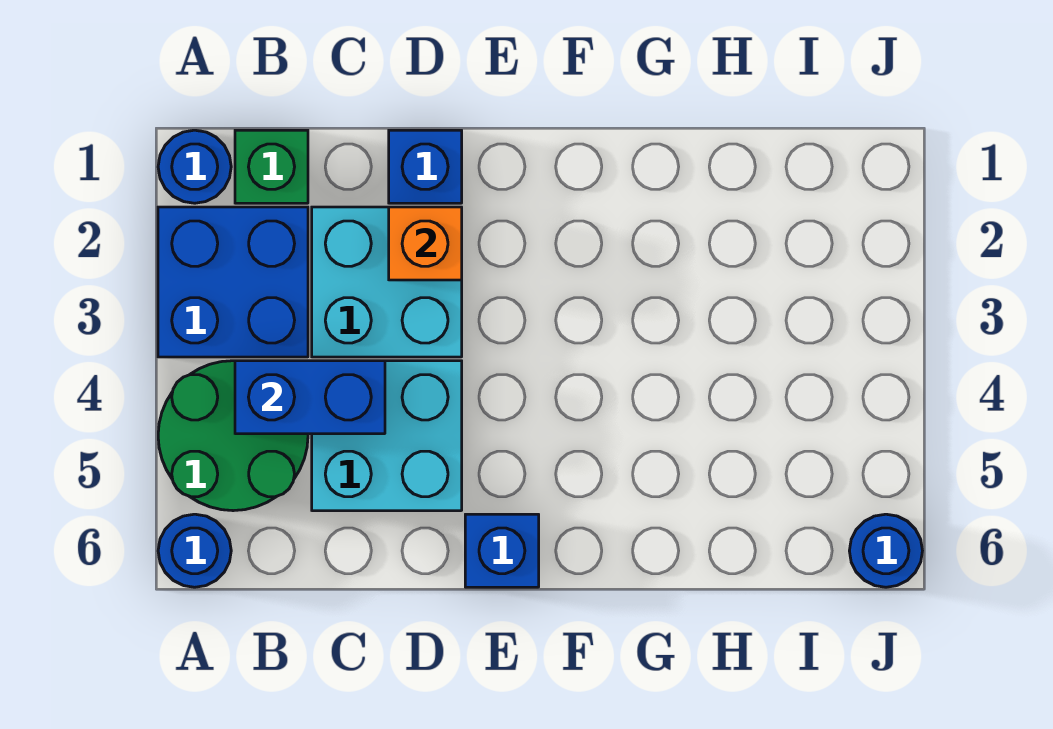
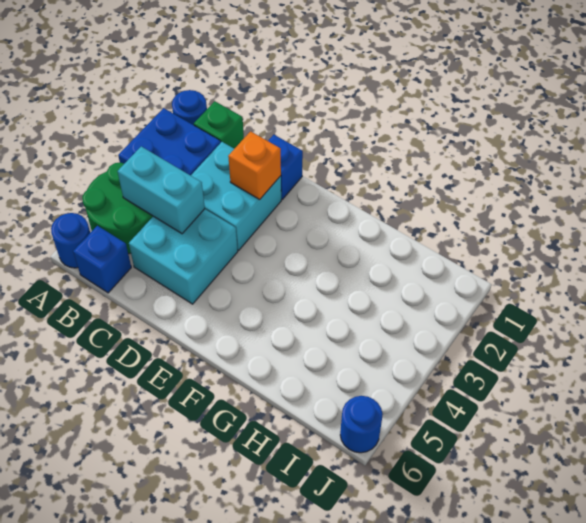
blue brick B4:C4 level 2 -> cyan brick B4:C4 level 2
blue brick E6 level 1 -> blue brick B6 level 1

